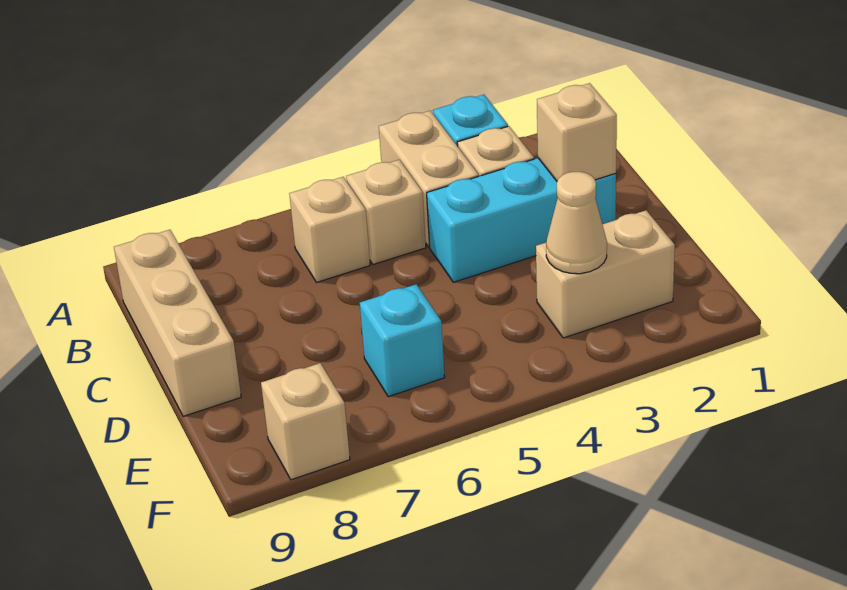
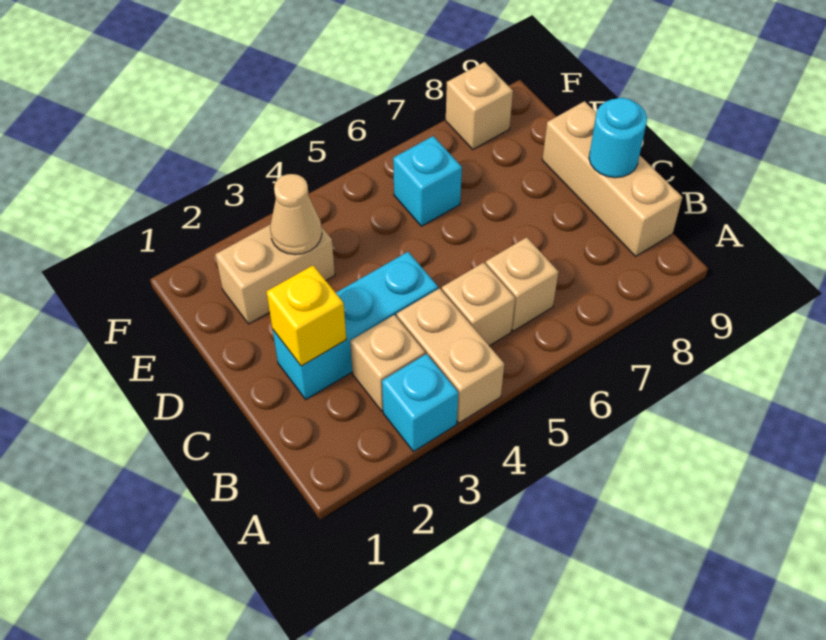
tan brick C2 level 2 -> yellow brick C2 level 2
none -> cyan round brick C9 level 2

